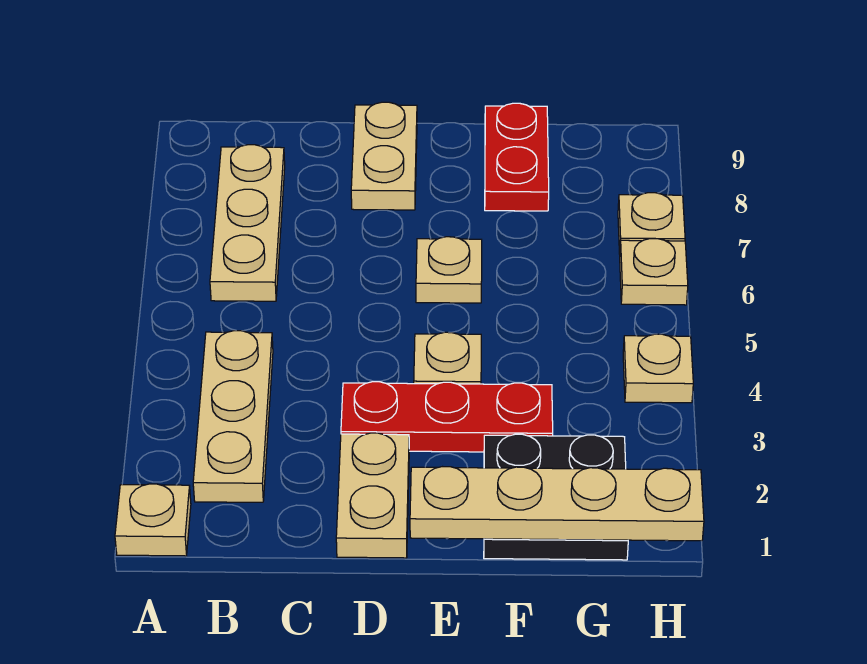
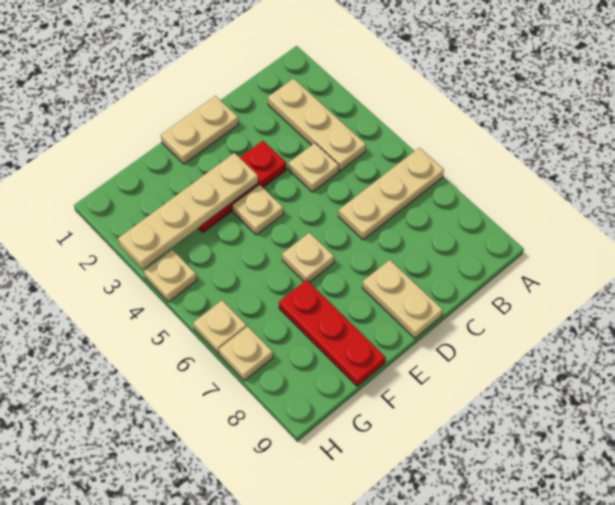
tan plate A1 level 1 -> tan plate C4 level 1
tan plate B6:B8 level 1 -> tan plate A6:C6 level 1
tan plate D1:D2 level 1 -> tan plate D1:E1 level 1
tan plate E1:H1 level 2 -> tan plate E3:H3 level 2
black plate F1:G2 level 1 -> none
red plate F8:F9 level 1 -> red plate F7:F9 level 1

